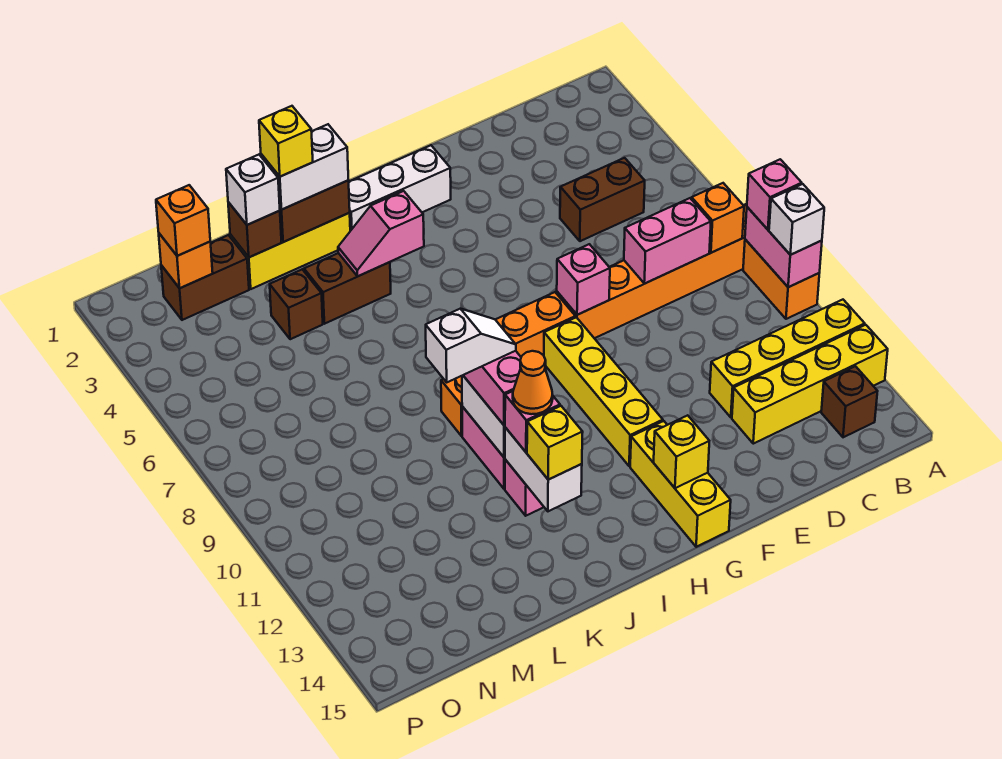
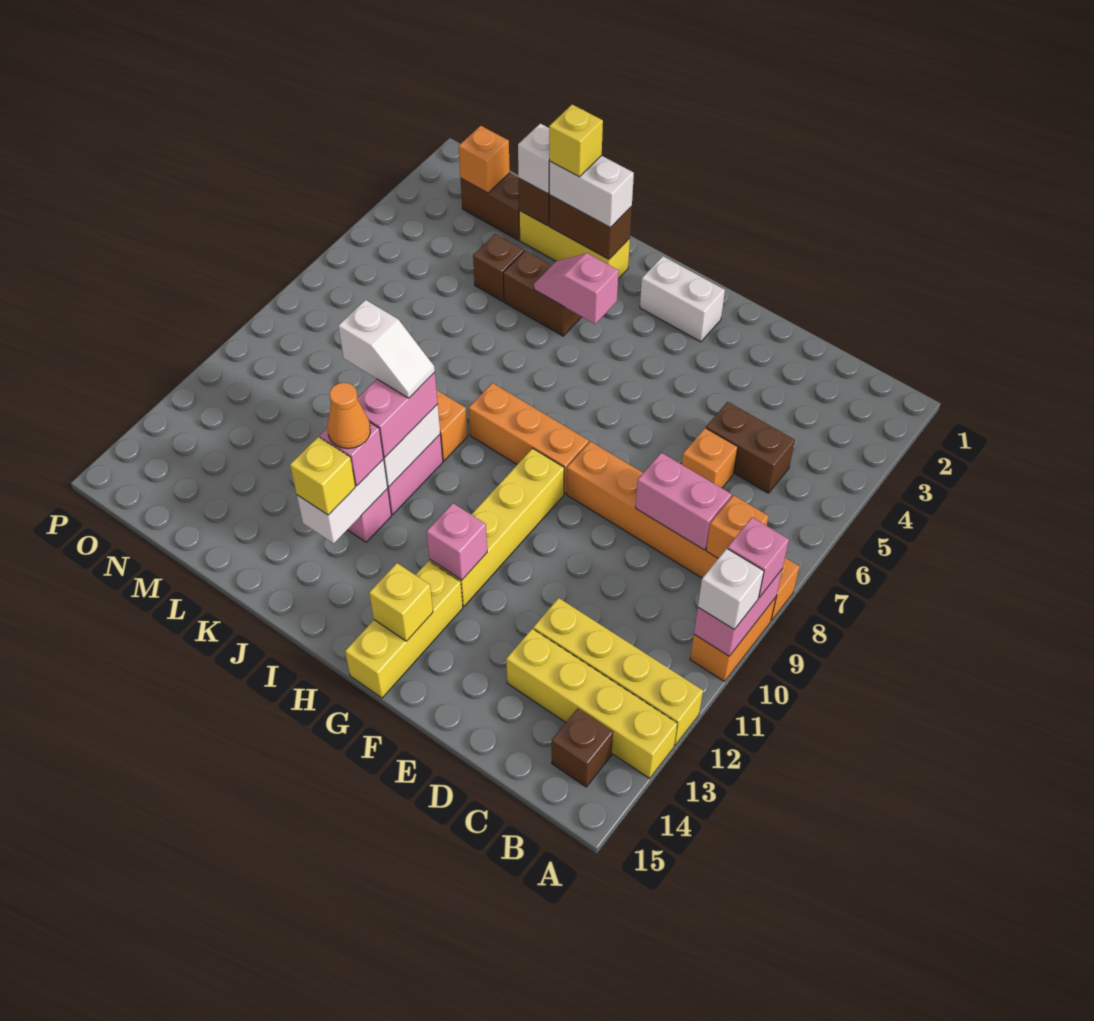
pink brick F8 level 2 -> pink brick G12 level 2
white brick G2:I2 level 1 -> white brick G2:H2 level 1
orange brick N2 level 3 -> orange brick D6 level 1

